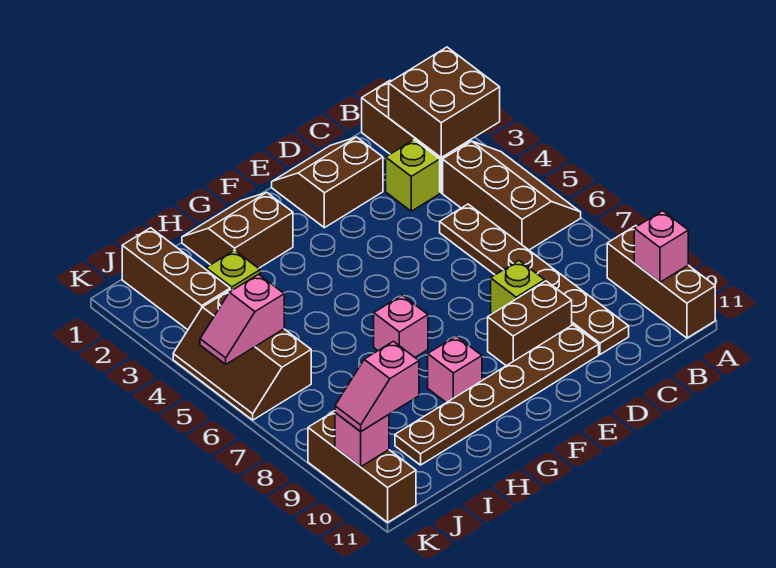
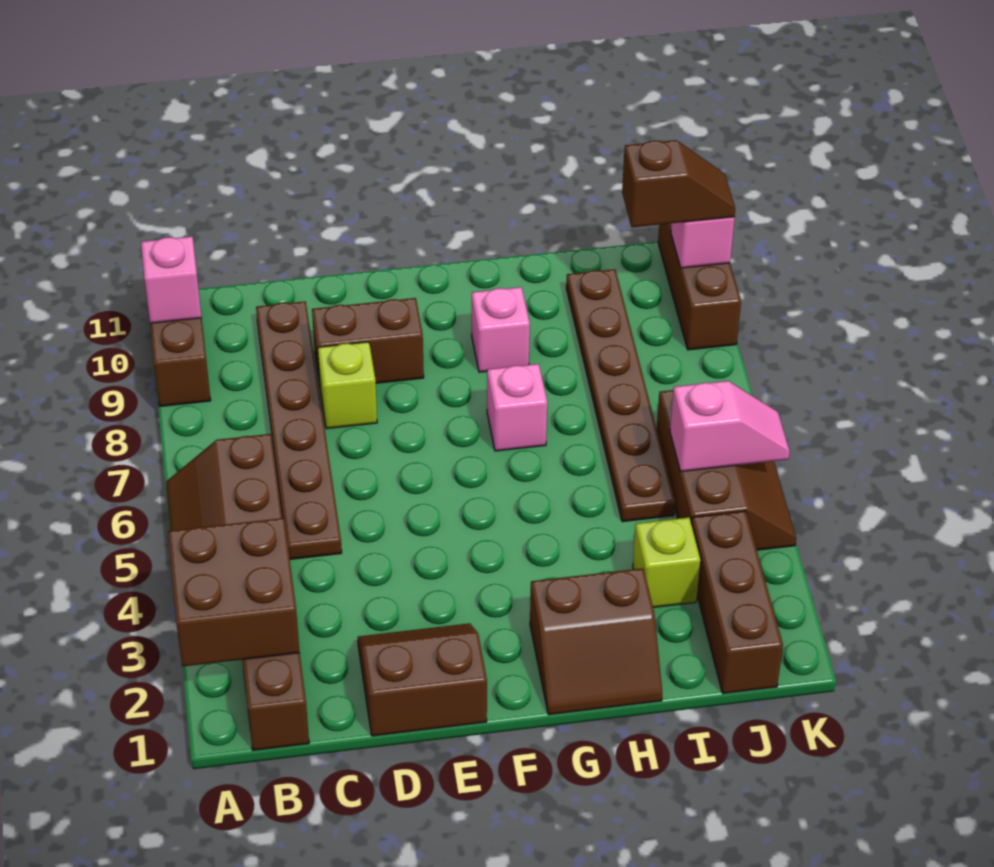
lime brick C3 level 1 -> none
brown slope D1:E2 level 1 top 2 -> brown slope D1:E2 level 1 top 1
brown plate D10:I10 level 1 -> brown plate I5:I10 level 1
pink slope J10:K10 level 3 top J -> brown slope J10:K10 level 3 top J

